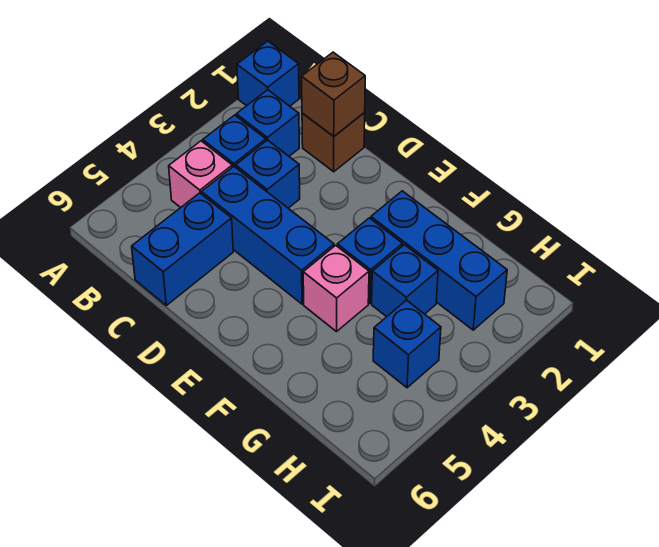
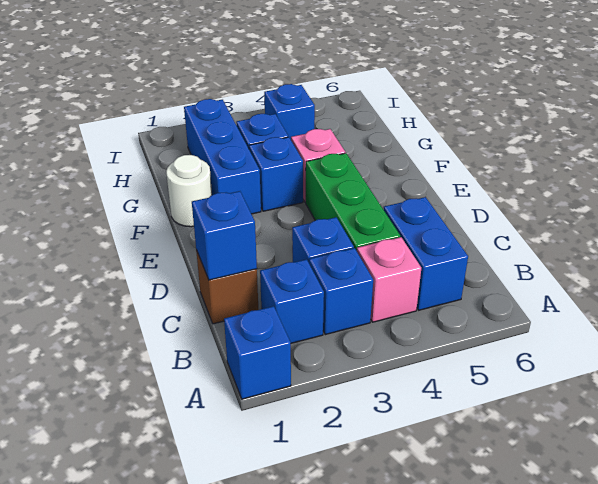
brown brick C1 level 2 -> blue brick C1 level 2
blue brick C4:E4 level 1 -> green brick C4:E4 level 1
blue brick C5:C6 level 1 -> blue brick B5:C5 level 1
none -> white round brick F1 level 1

